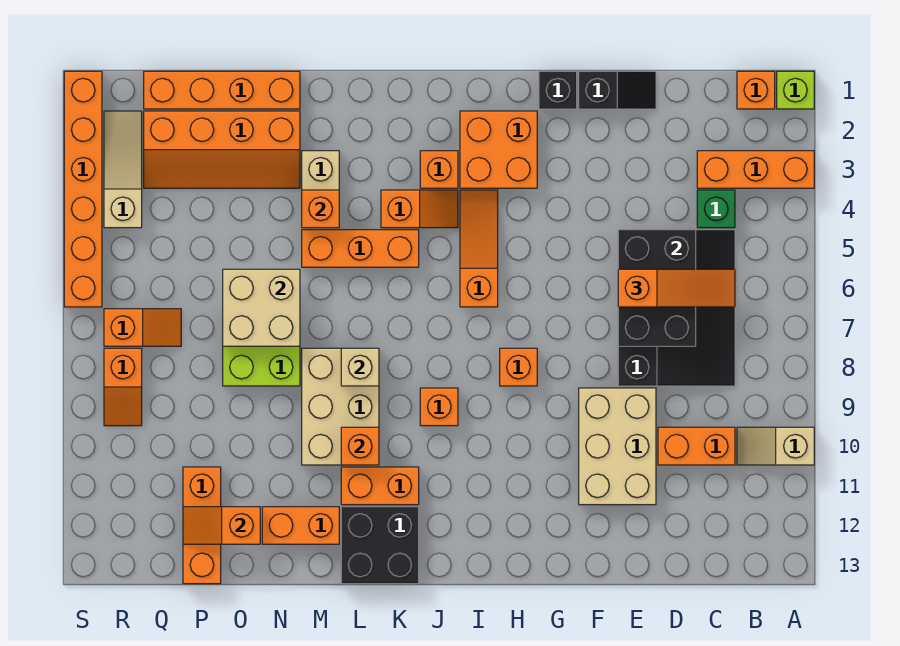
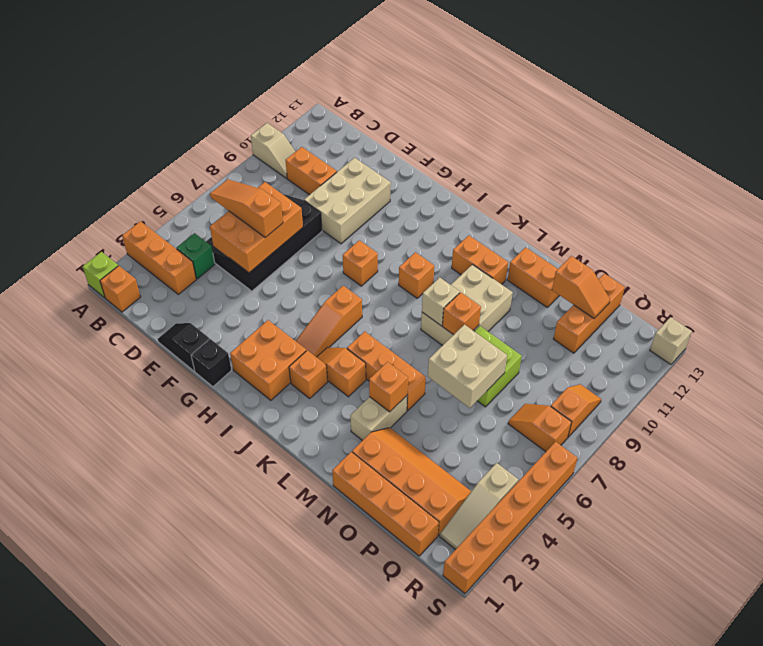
black brick D5:E7 level 2 -> orange brick D5:E7 level 2
black brick K12:L13 level 1 -> none
orange brick L10 level 2 -> orange brick M8 level 2
none -> tan brick S13 level 1

